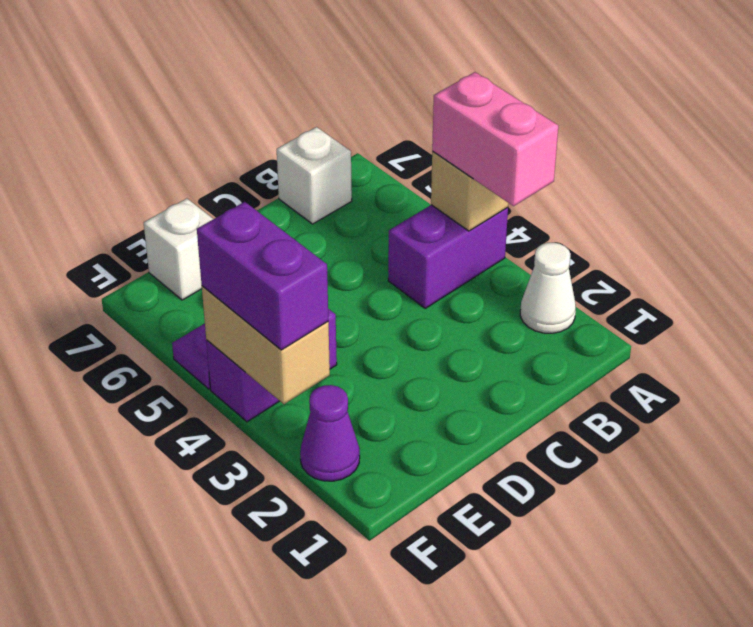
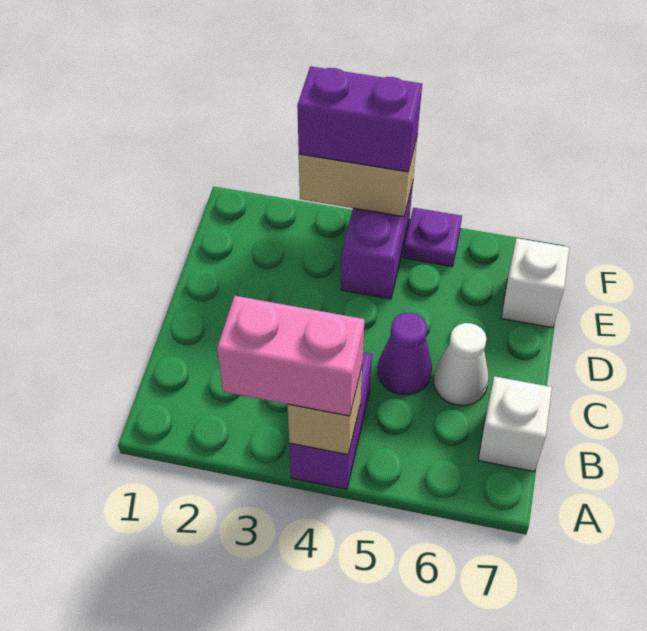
white cone A2 level 1 -> white cone C6 level 1
purple cone F2 level 1 -> purple cone C5 level 1

